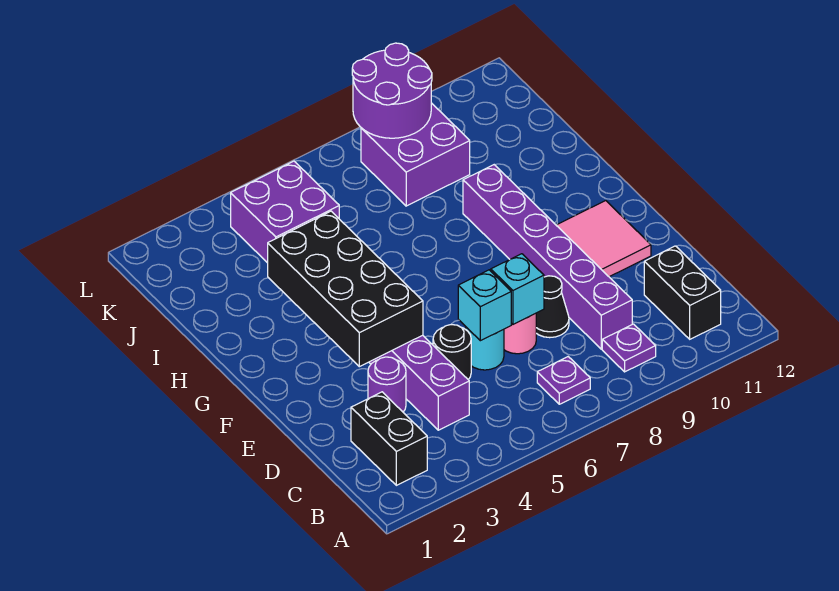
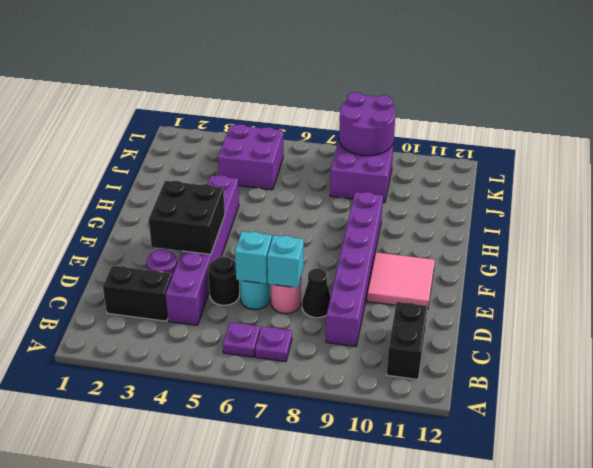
black brick B2:C2 level 1 -> black brick C2:C3 level 1
purple plate B9 level 1 -> purple plate B6 level 1
black brick E3:H4 level 2 -> black brick E3:F4 level 2

